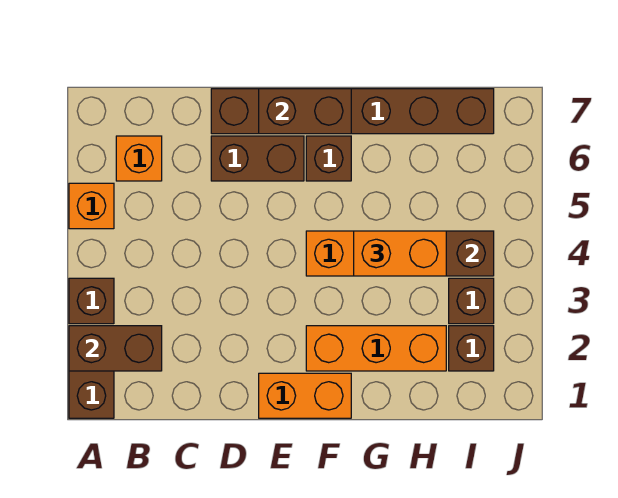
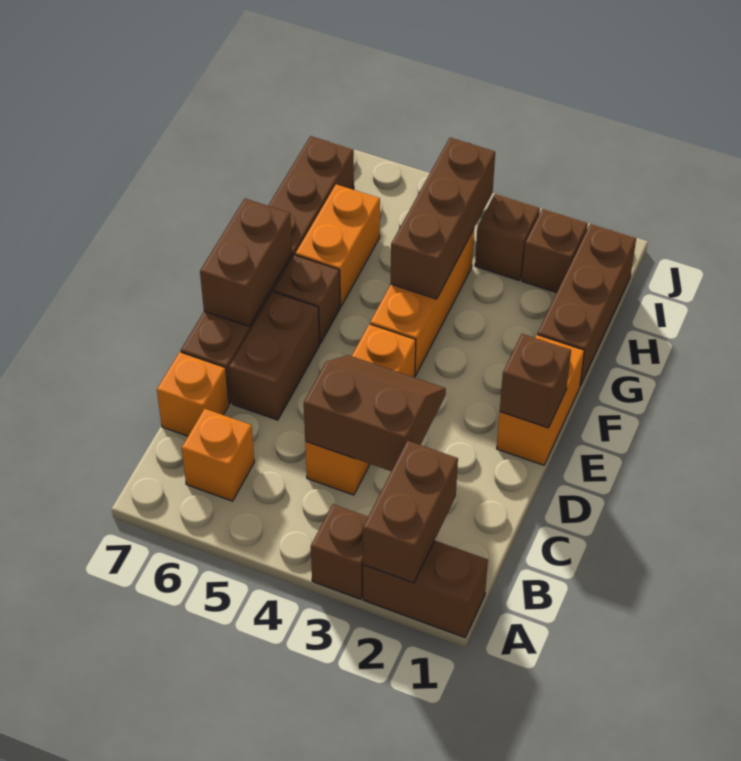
orange brick A5 level 1 -> orange brick C7 level 1
none -> brown slope C3:D4 level 2 top C
none -> brown brick E1 level 2
orange brick F2:H2 level 1 -> orange brick C4:E4 level 1
none -> brown brick G1:I1 level 1
orange brick G4:H4 level 3 -> orange brick G6:H6 level 1

